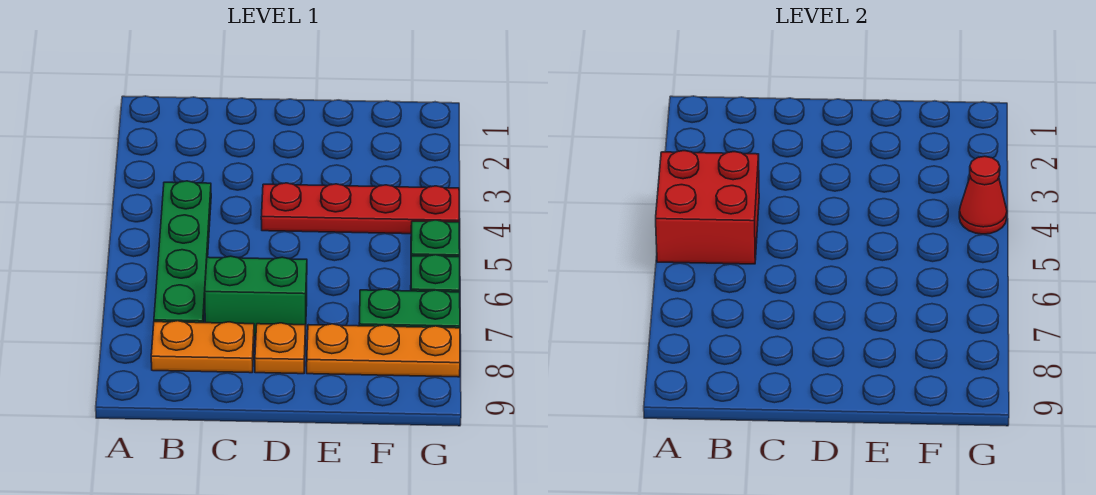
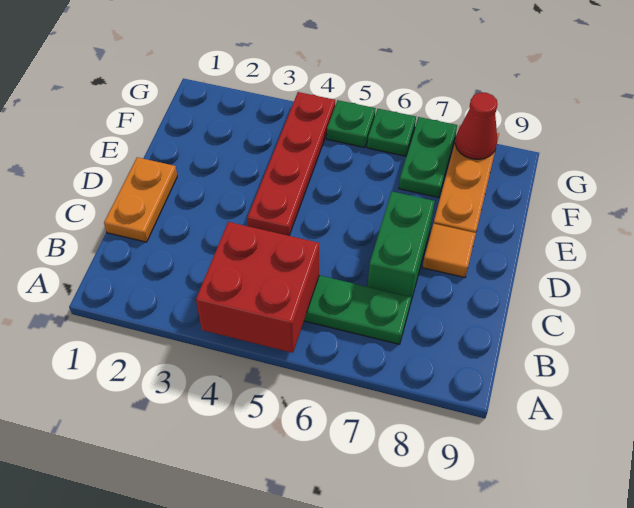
orange plate B8:C8 level 1 -> orange plate C1:D1 level 1
orange plate D8 level 1 -> orange tile D8 level 1
red cone G4 level 2 -> red cone G8 level 2

